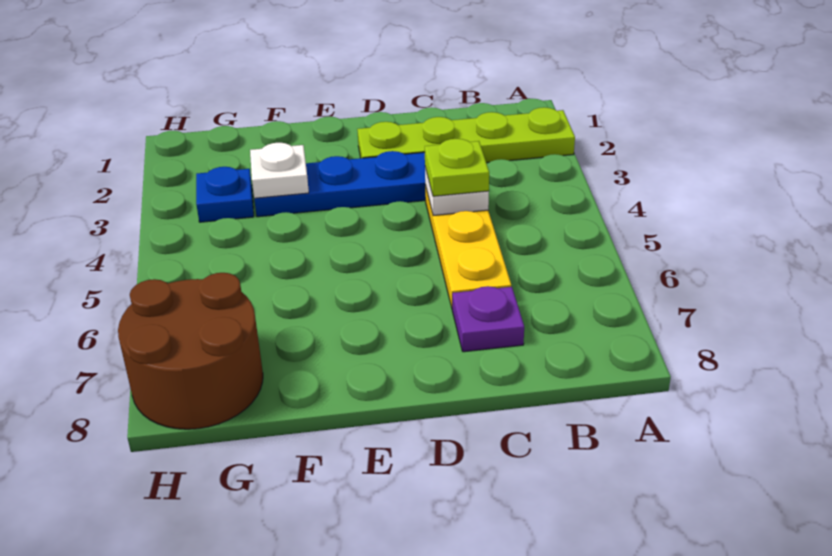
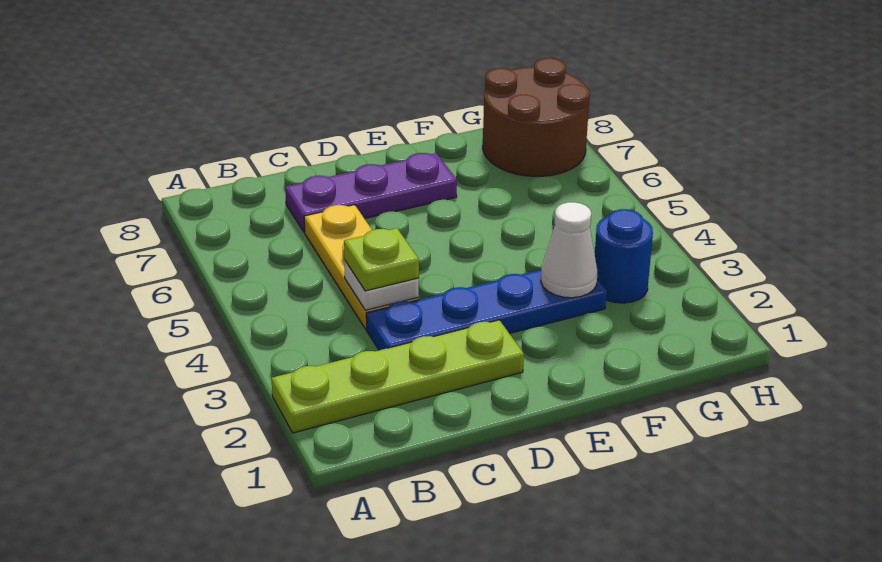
purple plate C7 level 1 -> purple plate C7:E7 level 1
white plate F3 level 2 -> white cone F3 level 2
blue plate G3 level 1 -> blue round brick G3 level 1

